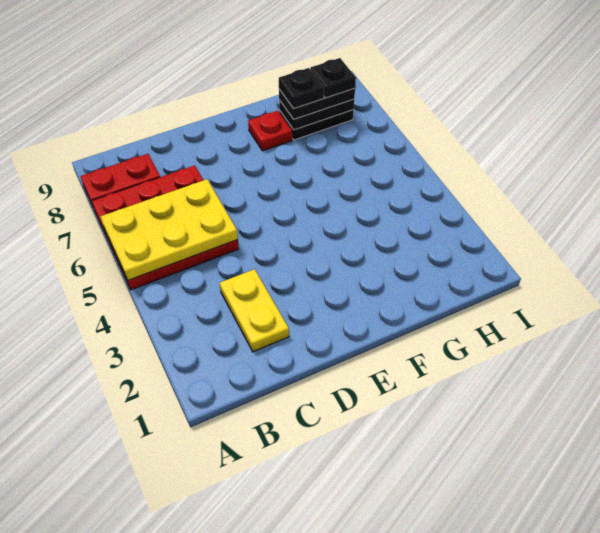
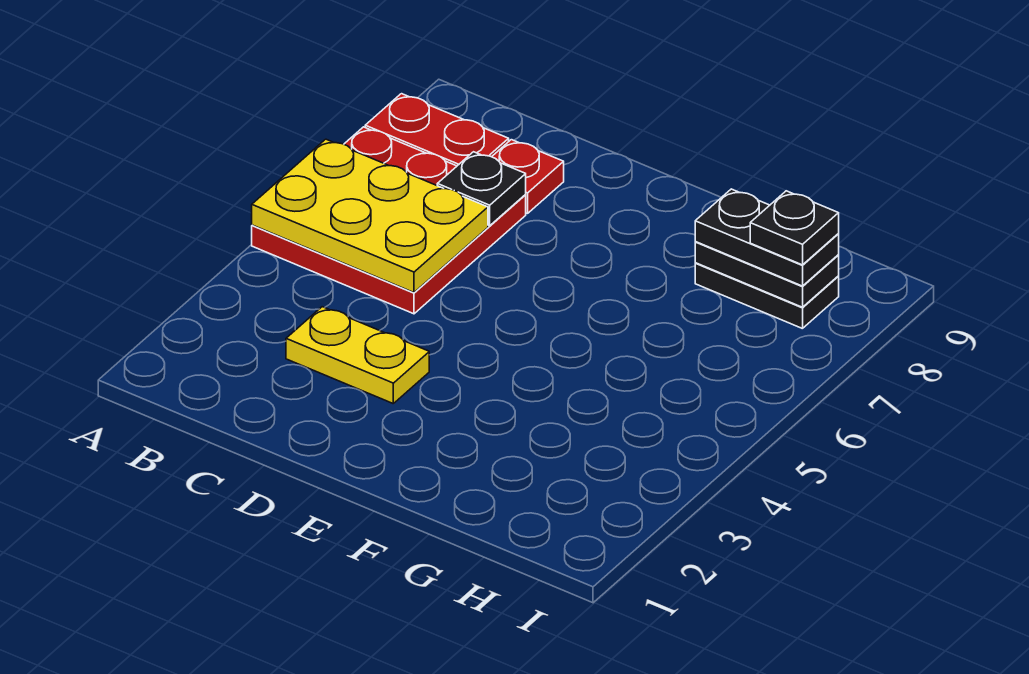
yellow plate C2:C3 level 1 -> yellow plate C3:D3 level 1
red plate F8 level 1 -> red plate C8 level 1
black plate G8 level 4 -> black plate C7 level 2

